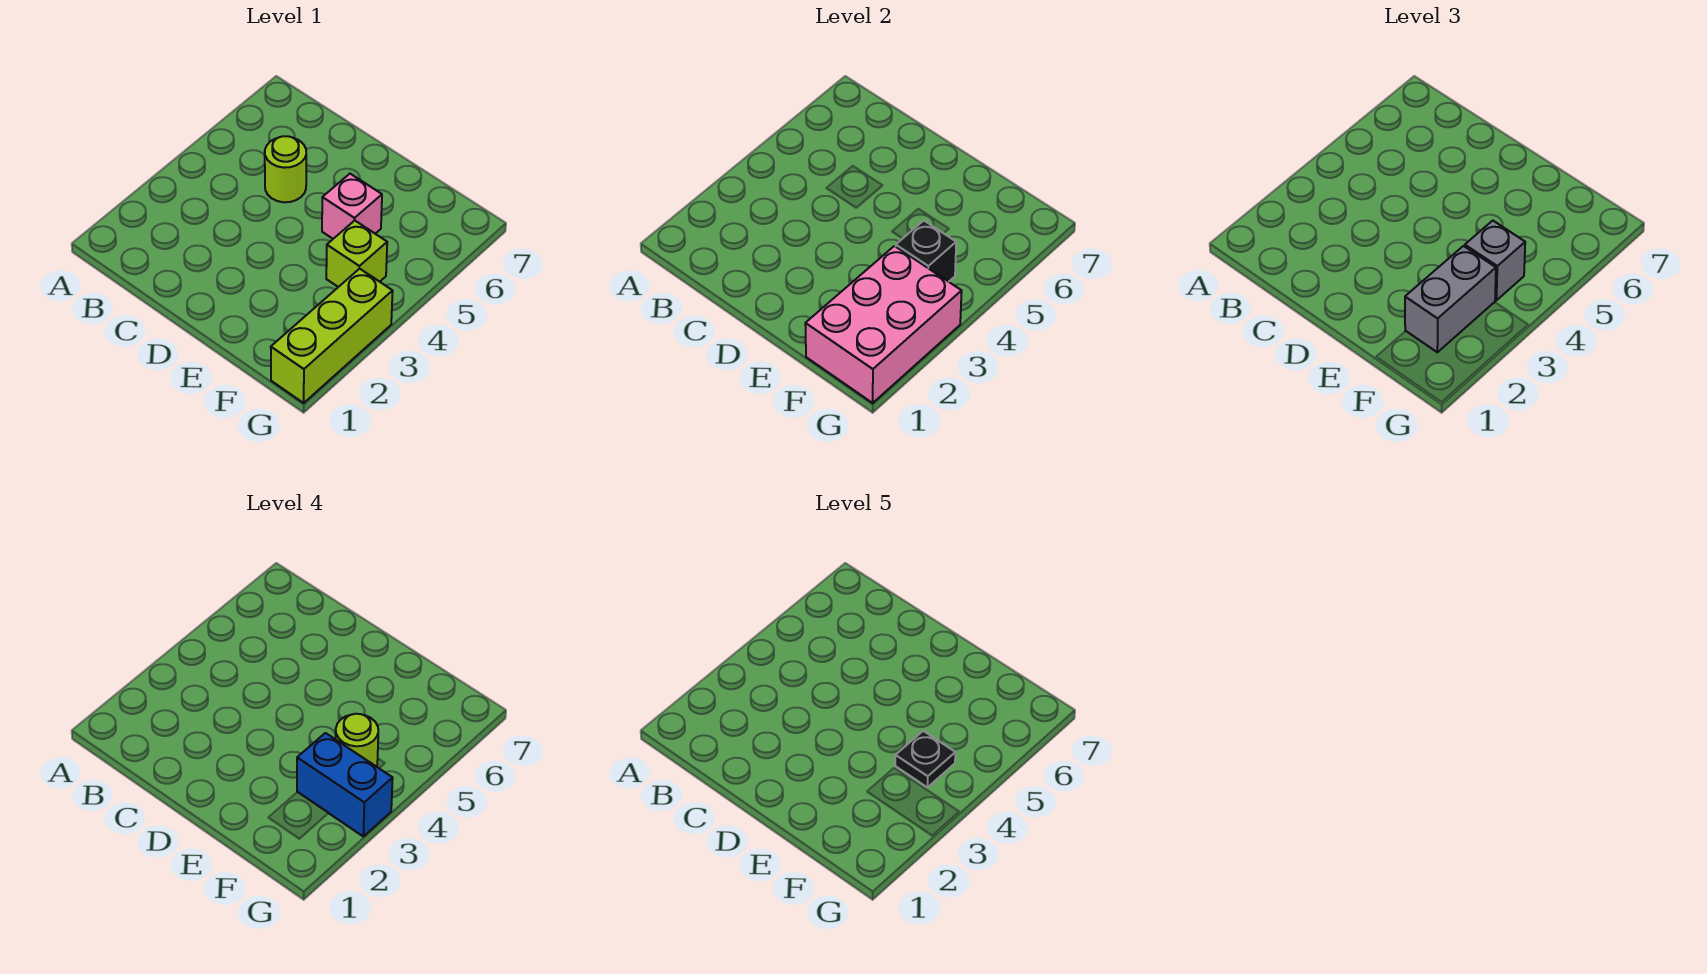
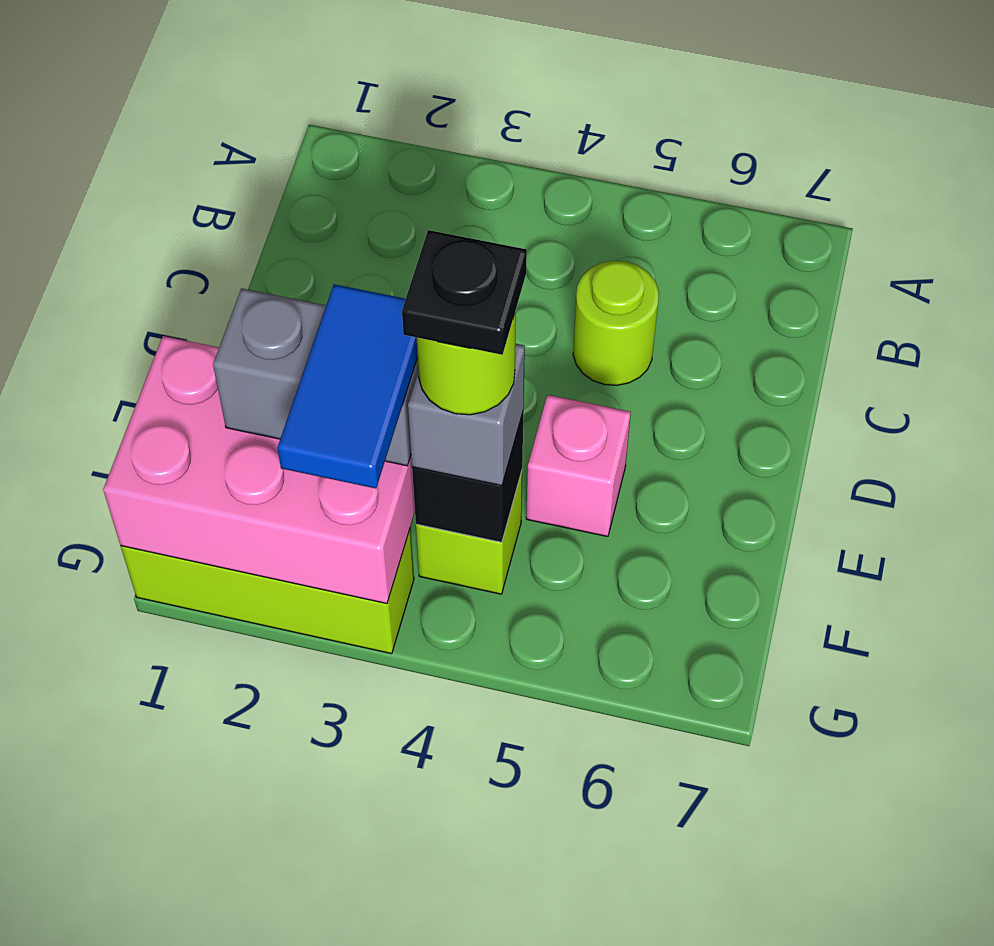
blue brick F3:G3 level 4 -> blue tile F3:G3 level 4

